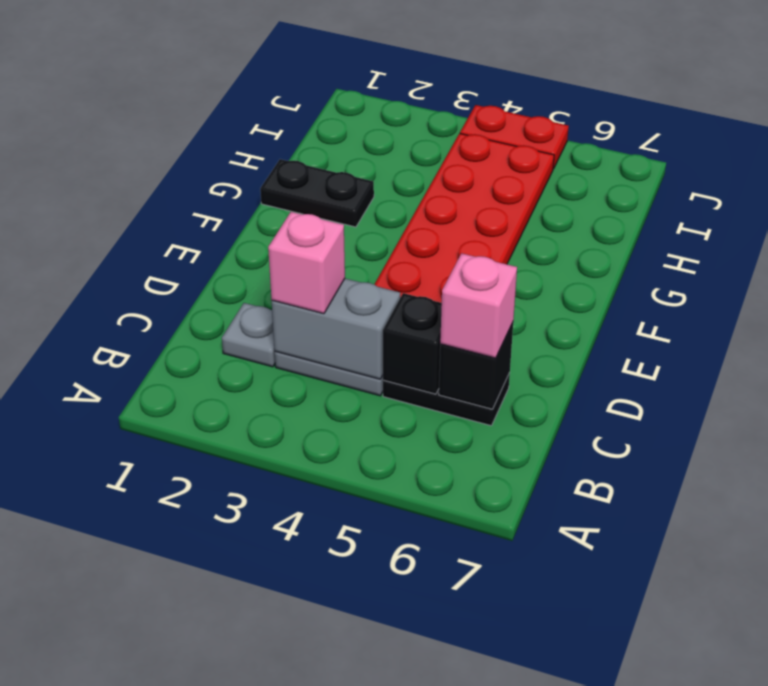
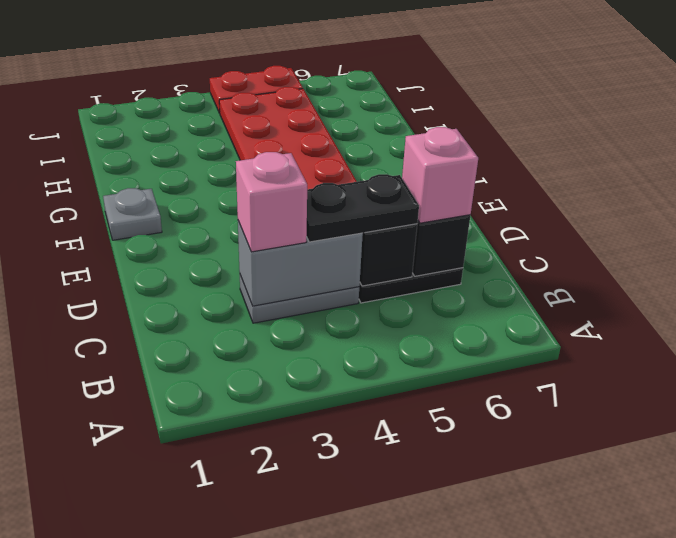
grey plate C2 level 1 -> grey plate F1 level 1
black plate G1:G2 level 1 -> black plate C4:C5 level 3

